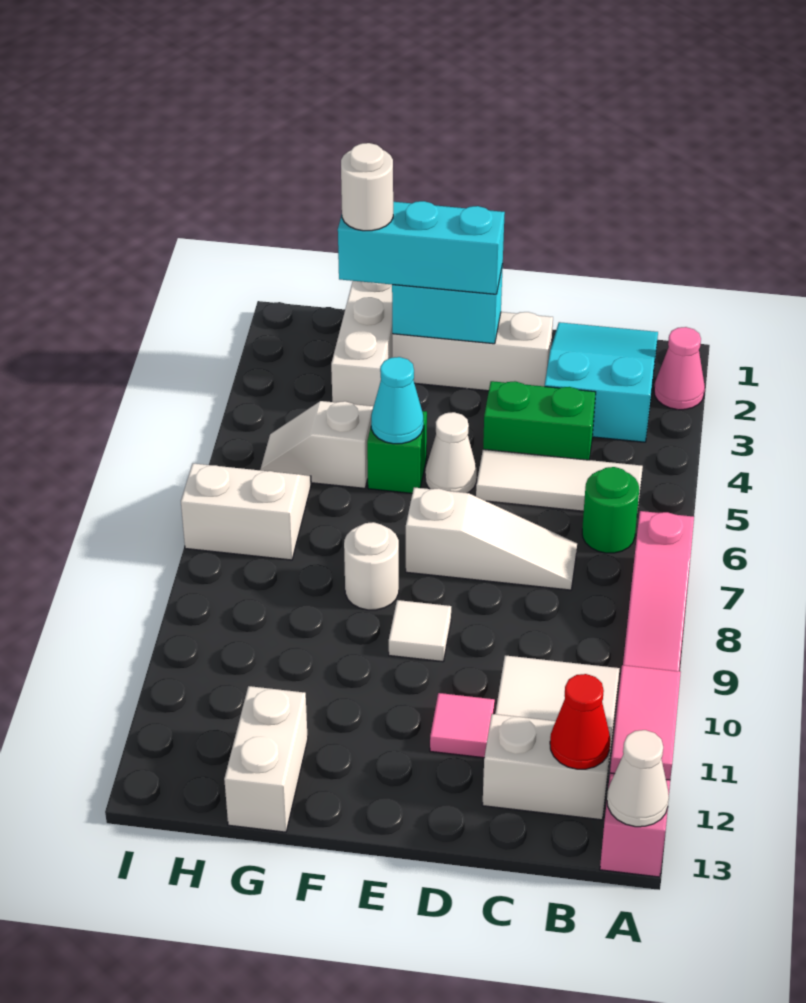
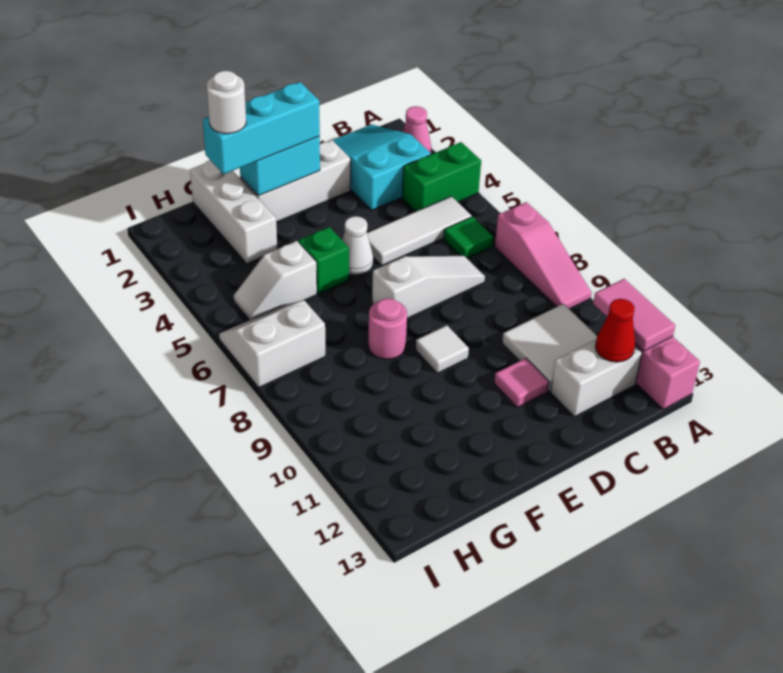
white cone A13 level 2 -> none
green round brick B6 level 1 -> green tile B6 level 1
green brick C4:D4 level 1 -> green brick A4:B4 level 1
cyan cone F5 level 2 -> none
white round brick F8 level 1 -> pink round brick F8 level 1
white brick G12:G13 level 1 -> none

